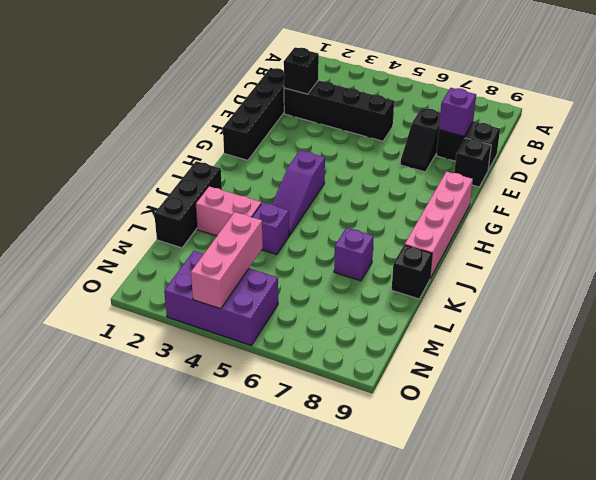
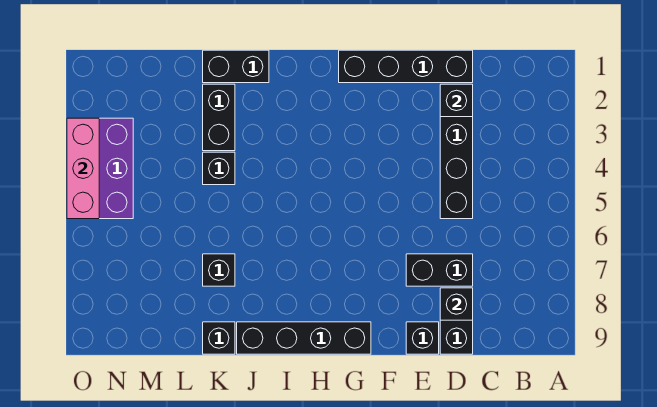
black slope D7:E7 level 1 top D -> black brick D7:E7 level 1
purple brick D8 level 2 -> black brick D8 level 2
pink brick G9:J9 level 1 -> black brick G9:J9 level 1
purple slope H4:J4 level 1 top H -> none
black brick J1:L1 level 1 -> black brick J1:K1 level 1
pink brick K2:K3 level 1 -> black brick K2:K3 level 1
purple brick K4 level 1 -> black brick K4 level 1
purple brick K7 level 1 -> black brick K7 level 1
pink brick M4:O4 level 2 -> pink brick O3:O5 level 2

